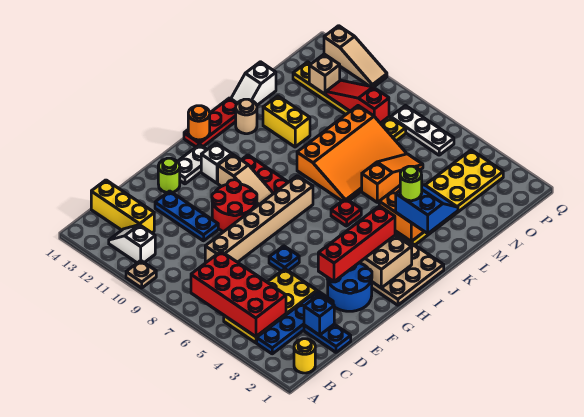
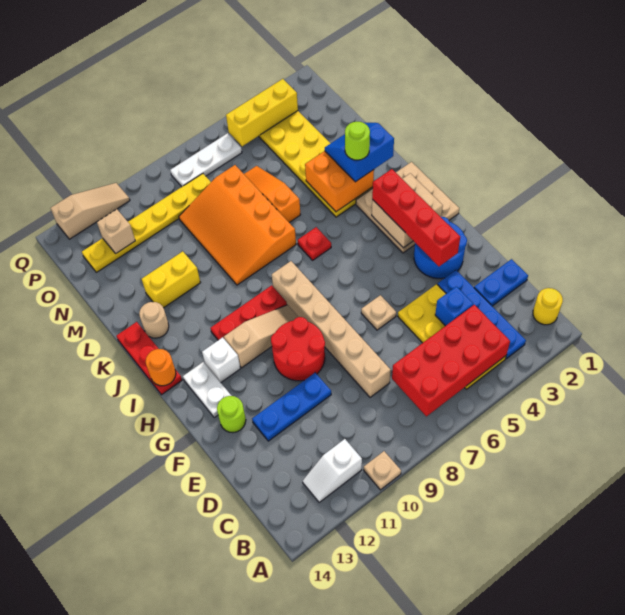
yellow brick C12:C14 level 1 -> yellow brick P3:P5 level 2
blue brick D2 level 2 -> blue brick D4 level 2
blue plate F6 level 1 -> tan plate F6 level 1
orange slope K7:N9 level 1 top 9 -> orange slope K7:N9 level 1 top 7
white slope L14:M14 level 1 top M -> none
red slope O9:O11 level 2 top 9 -> none

